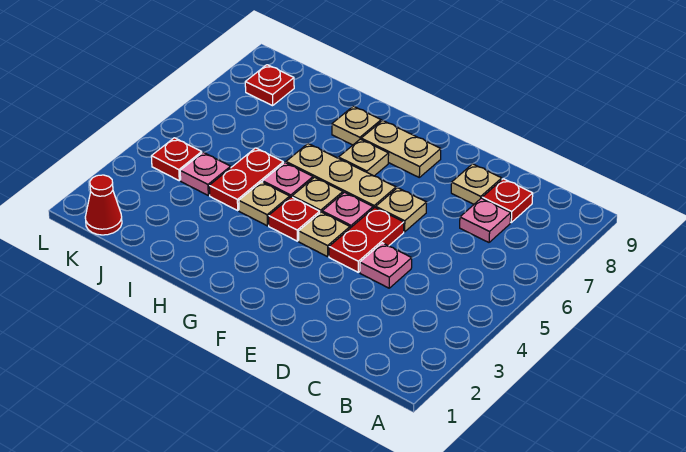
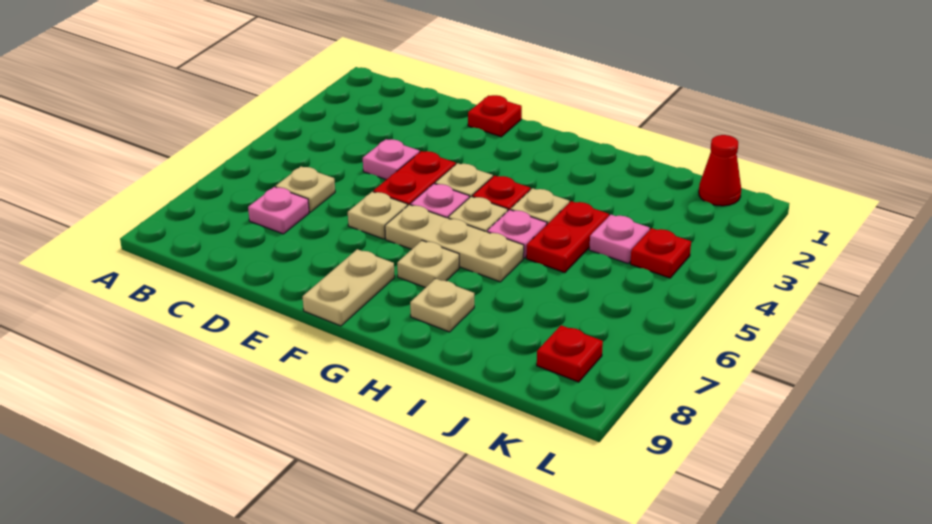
red plate C8 level 1 -> red plate E1 level 1
tan plate D8 level 1 -> tan plate C6 level 1
tan plate F8:G8 level 1 -> tan plate F8:F9 level 1

